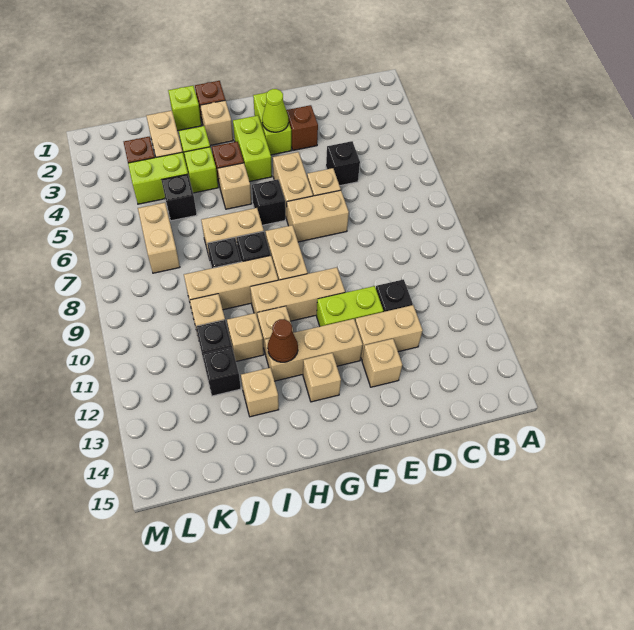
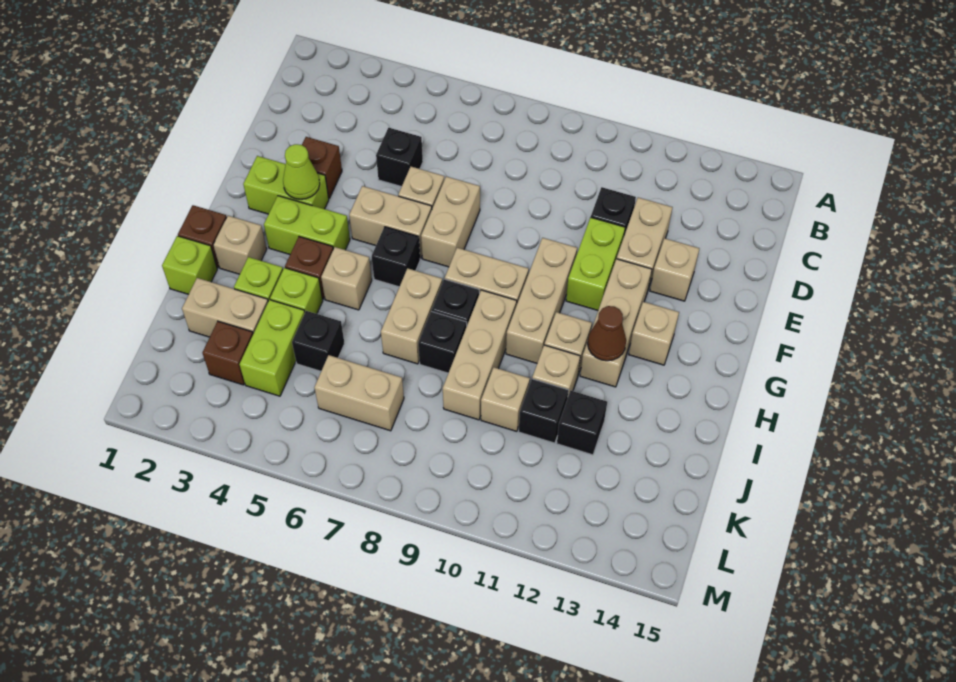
tan brick I13 level 1 -> none

